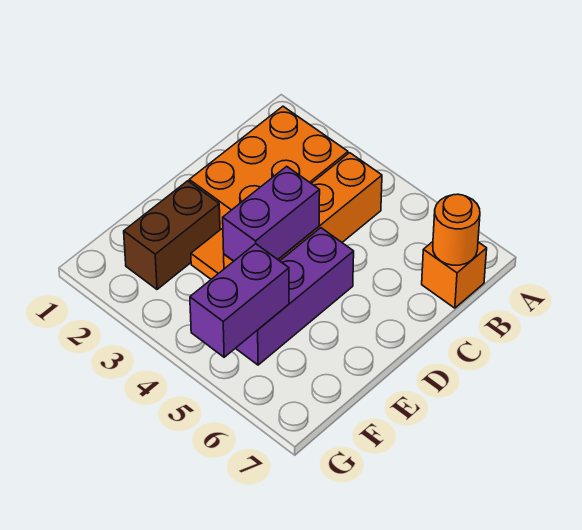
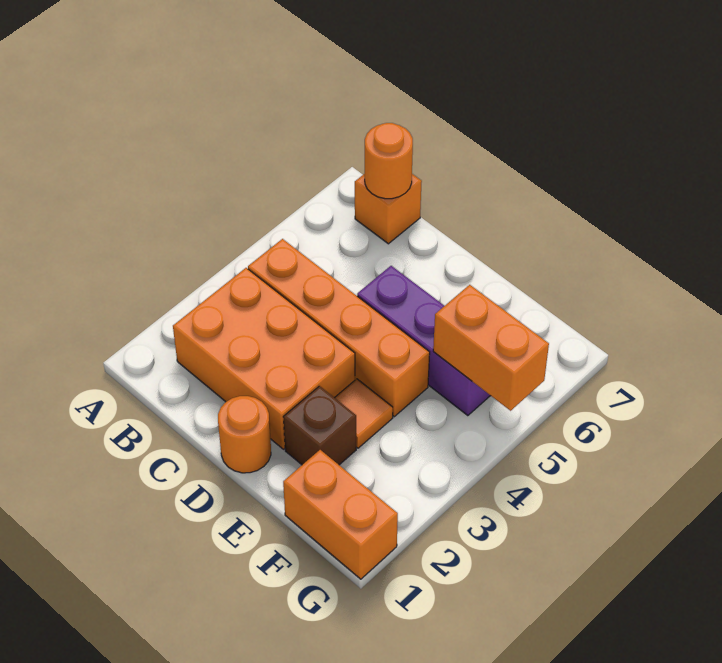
none -> orange round brick D1 level 1
purple brick D4:E4 level 2 -> none
brown brick E2:F2 level 1 -> brown brick E2 level 1
none -> orange brick F1:G1 level 1
purple brick F5:G5 level 2 -> orange brick F5:G5 level 2

